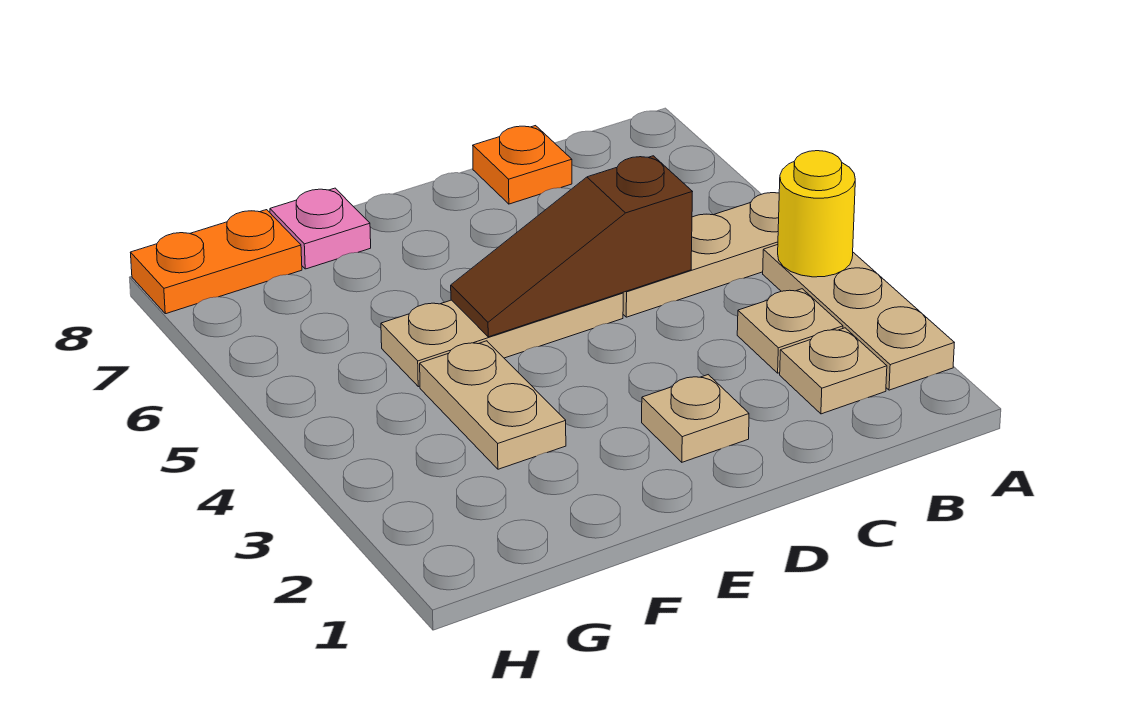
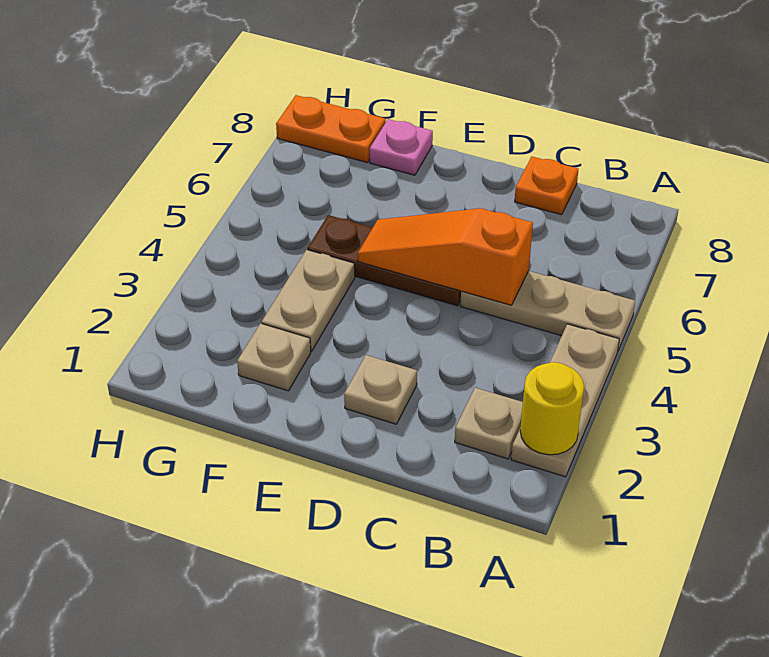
yellow round brick A4 level 2 -> yellow round brick A2 level 2
tan plate B3 level 1 -> tan plate F2 level 1
brown slope C5:E5 level 2 top C -> orange slope C5:E5 level 2 top C
tan plate D5:F5 level 1 -> brown plate D5:F5 level 1

